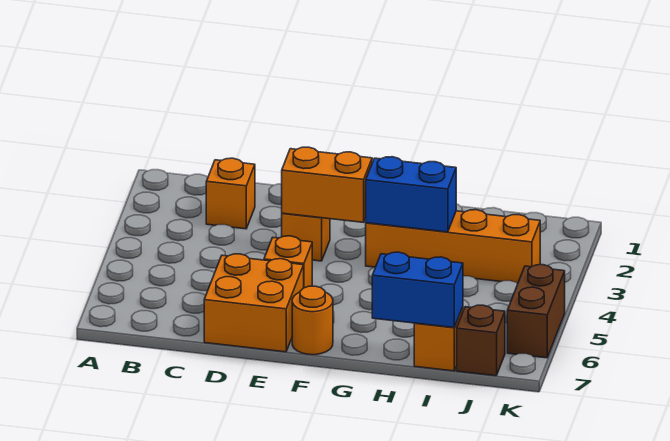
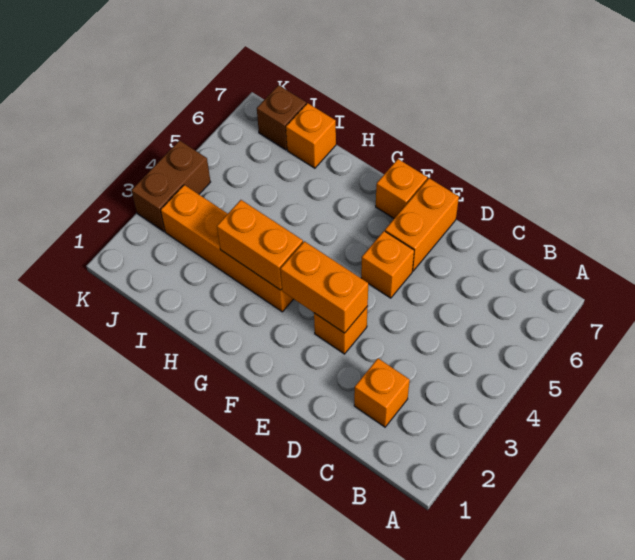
orange brick D6:E7 level 1 -> orange brick E6:E7 level 1
orange round brick F7 level 1 -> orange brick F7 level 1
blue brick G3:H3 level 2 -> orange brick G3:H3 level 2
blue brick H7:I7 level 2 -> none
brown brick K5:K6 level 1 -> brown brick K3:K4 level 1

